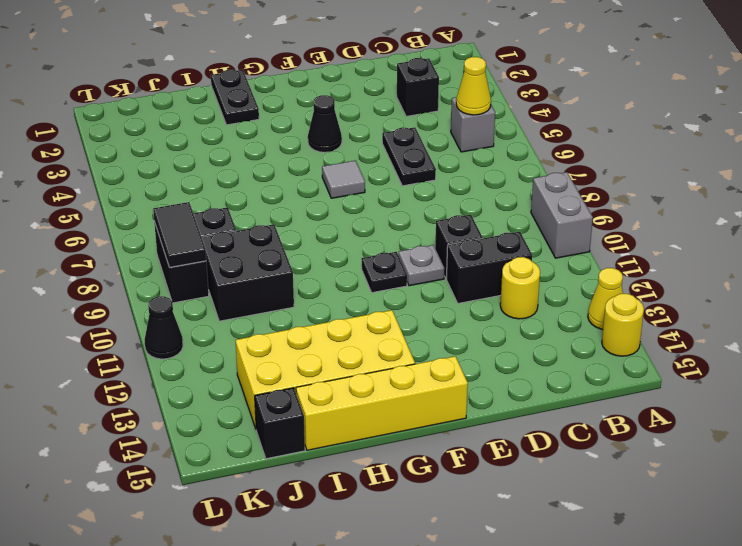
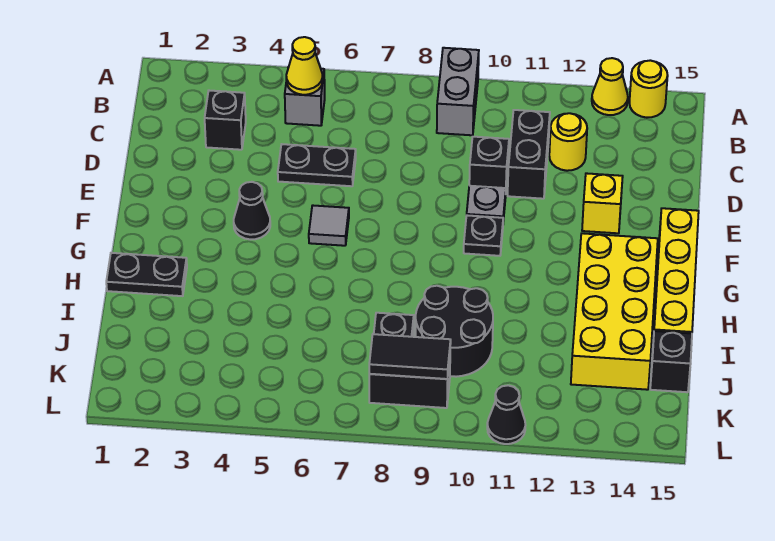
grey brick A9:A10 level 1 -> grey brick A9:B9 level 1
none -> yellow brick E13 level 1
black brick I9:J10 level 1 -> black round brick I9:J10 level 1

